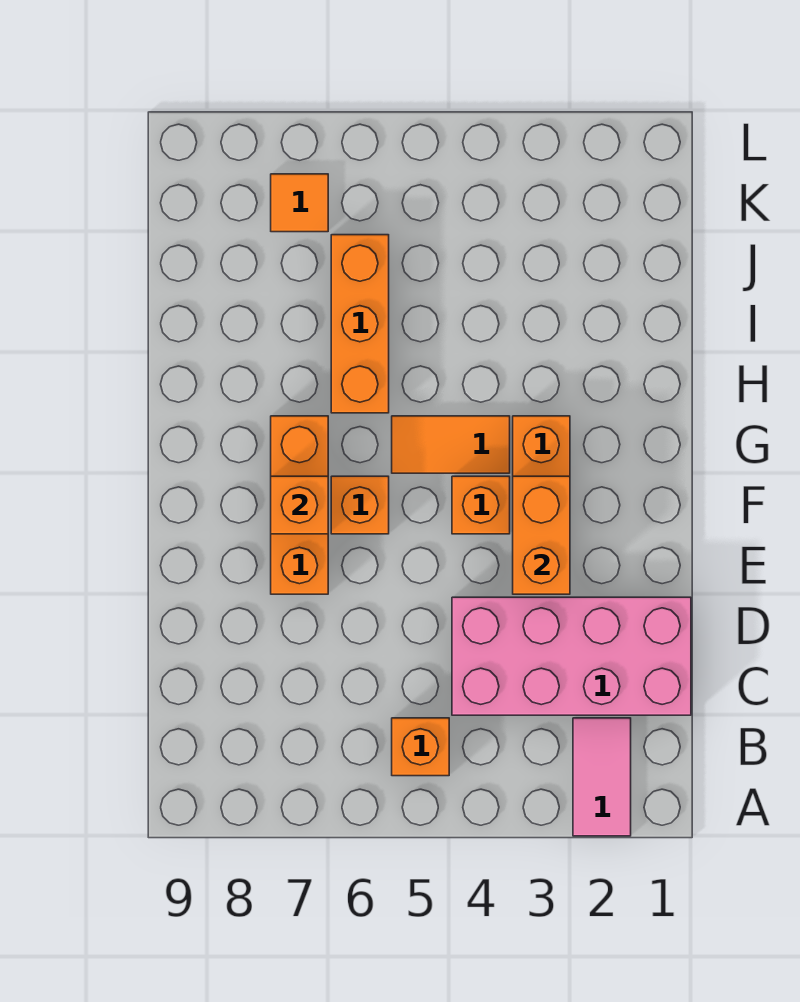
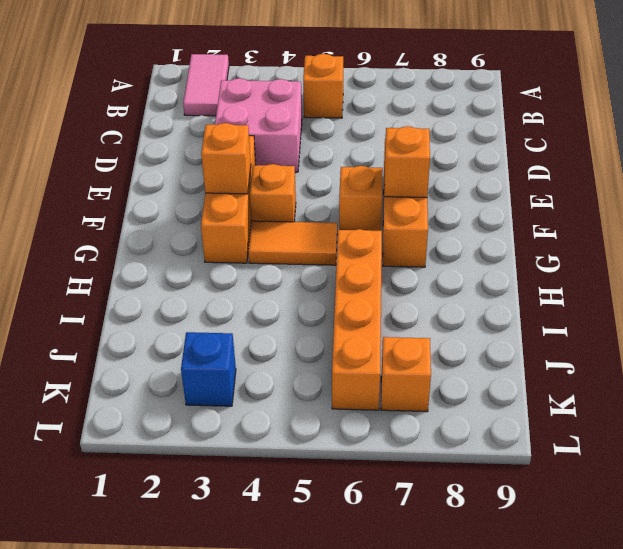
pink brick C1:D4 level 1 -> pink brick C3:D4 level 1
orange brick E3:F3 level 2 -> orange brick F3 level 2
orange brick H6:J6 level 1 -> orange brick H6:K6 level 1
none -> blue brick K3 level 1
orange tile K7 level 1 -> orange brick K7 level 1

